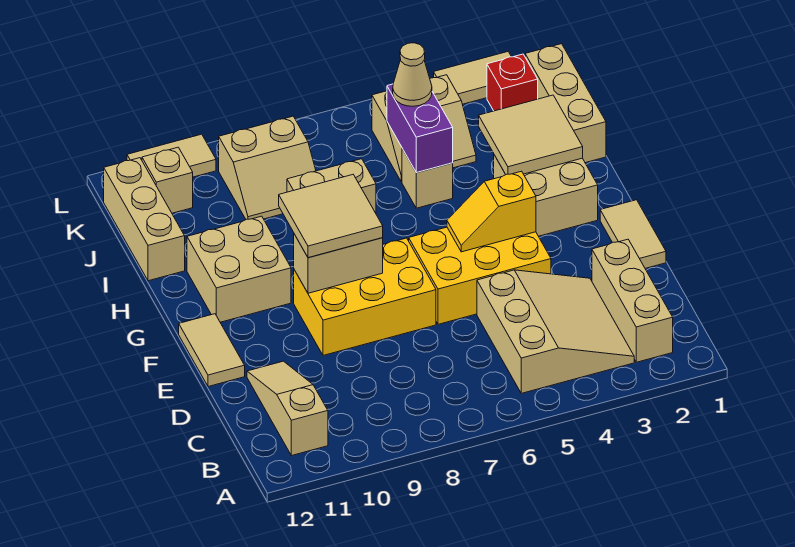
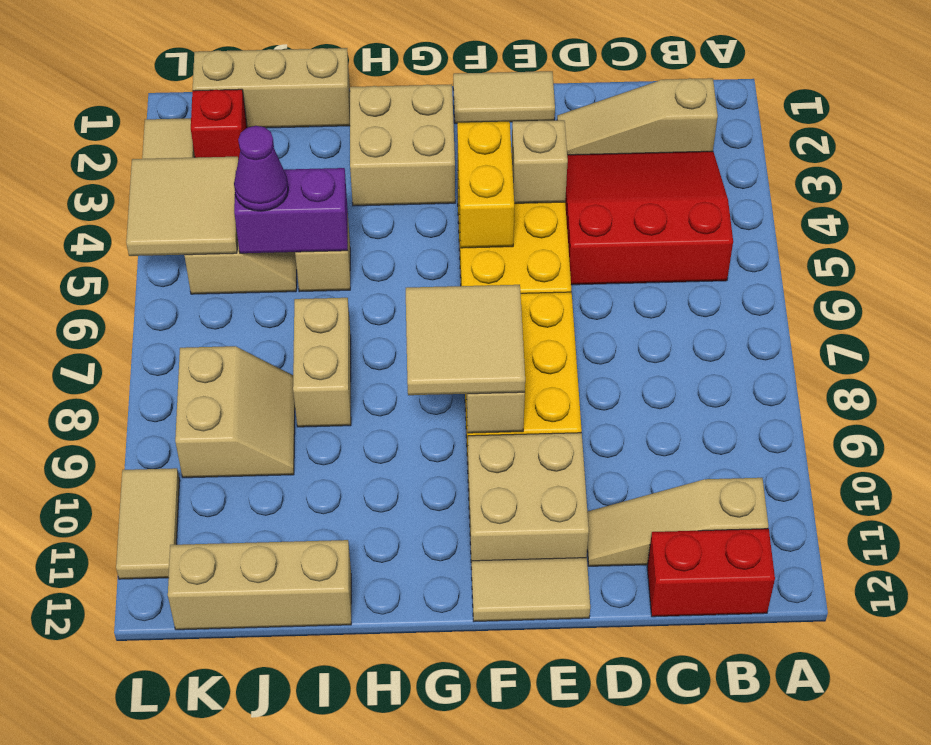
tan brick B2:D2 level 1 -> tan slope B2:D2 level 1 top B
tan slope B3:D5 level 1 top 5 -> red slope B3:D5 level 1 top 5
none -> red brick B12:C12 level 1
yellow slope F4:F5 level 2 top 4 -> yellow brick F4:F5 level 2
tan brick G10:H11 level 1 -> tan brick E10:F11 level 1
tan tile H2:I3 level 2 -> tan tile K4:L5 level 2
tan cone J5 level 3 -> purple cone J5 level 3
tan brick K11 level 1 -> tan brick E4 level 2

